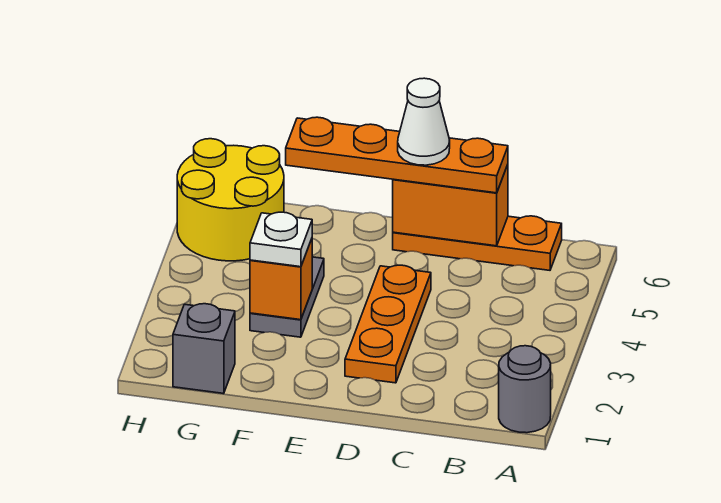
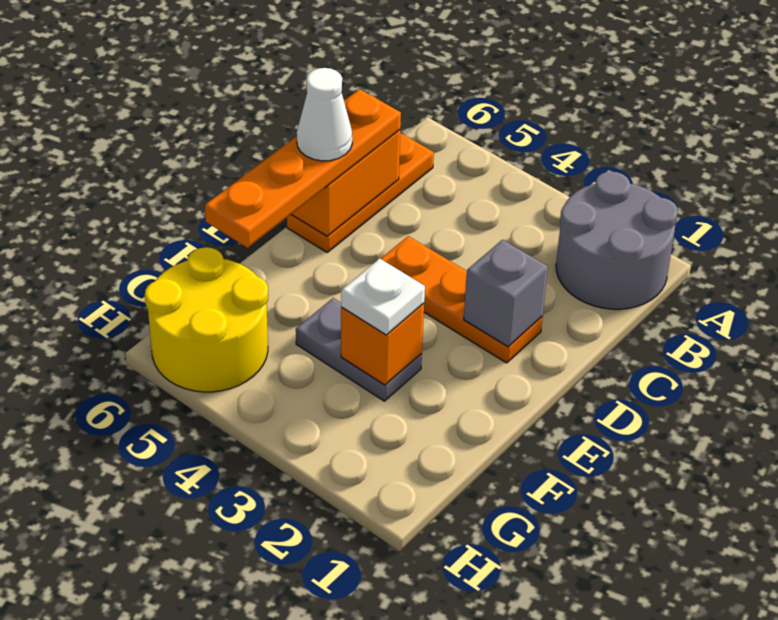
grey round brick A1 level 1 -> grey round brick A1:B2 level 1
grey brick G1 level 1 -> grey brick D2 level 2

